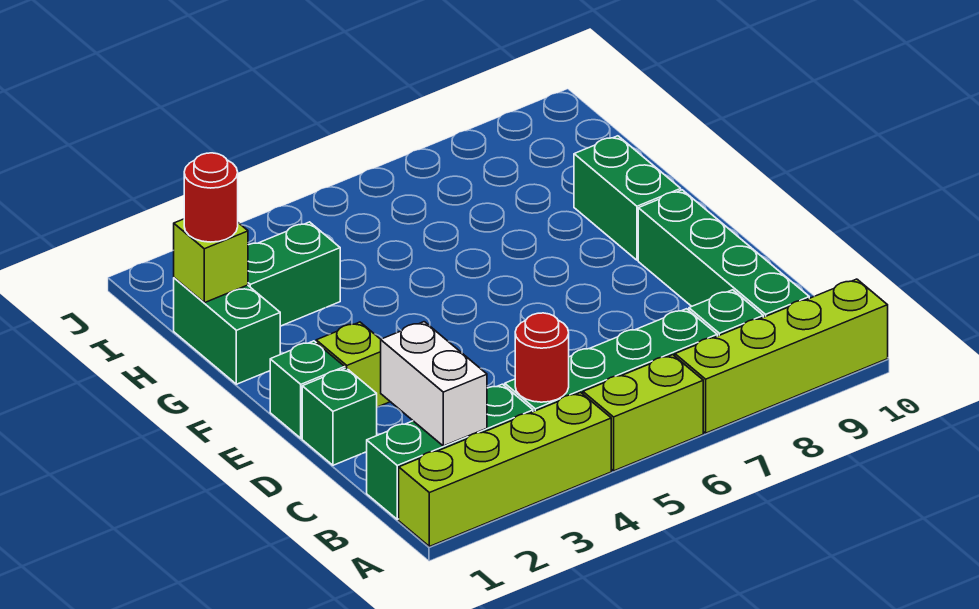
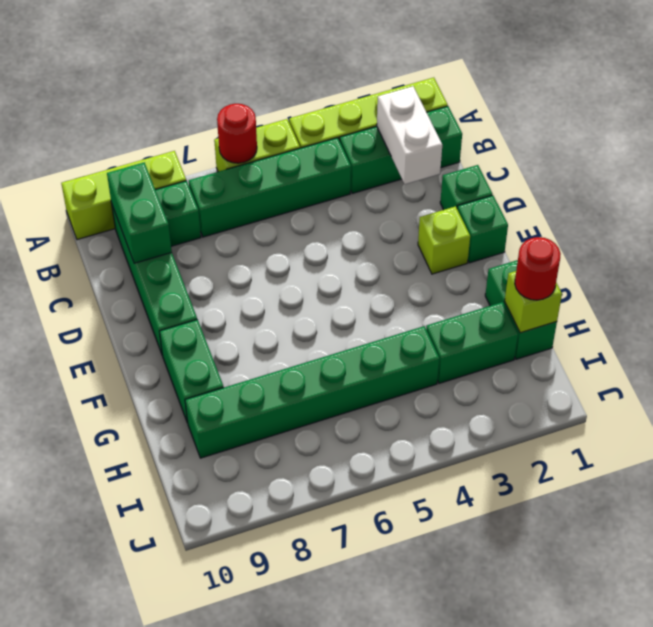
lime brick A7:A10 level 1 -> lime brick A8:A10 level 1
red round brick B4 level 2 -> red round brick A6 level 2
none -> green brick B9:C9 level 2
none -> green brick H4:H9 level 1

